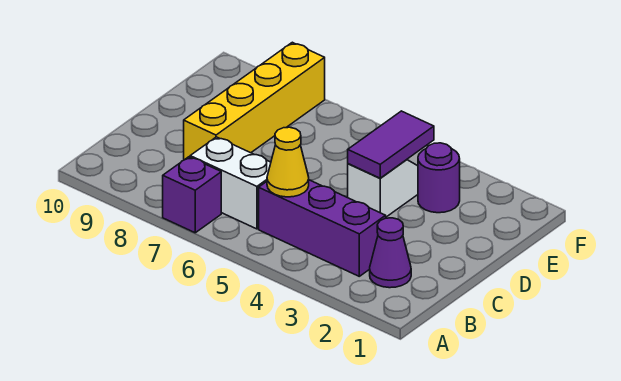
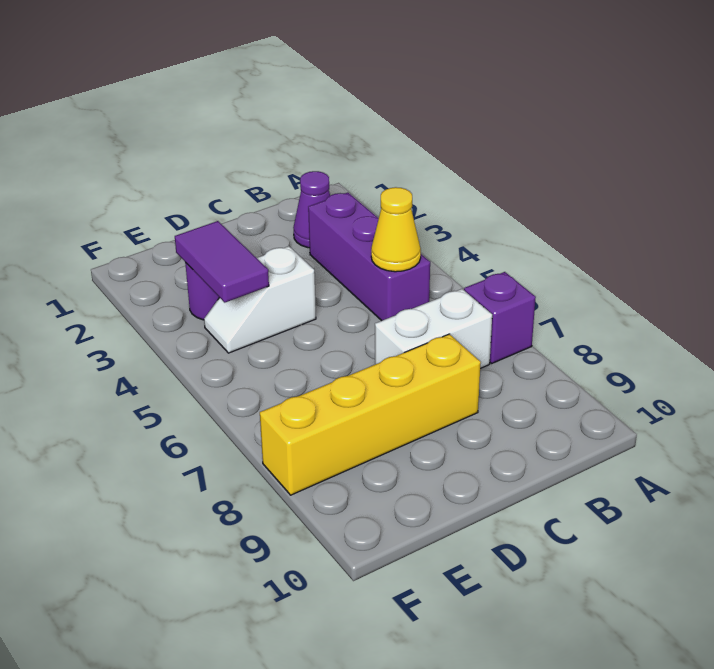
white brick B6:B7 level 1 -> white brick B7:C7 level 1
purple tile D4:E4 level 2 -> purple tile E3:E4 level 2

